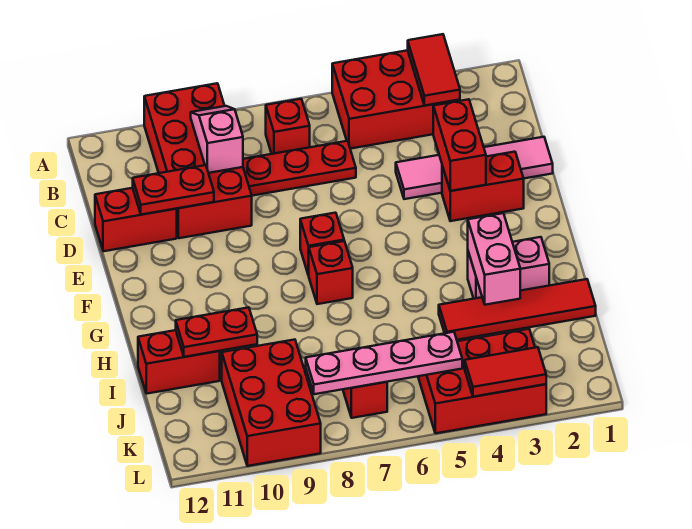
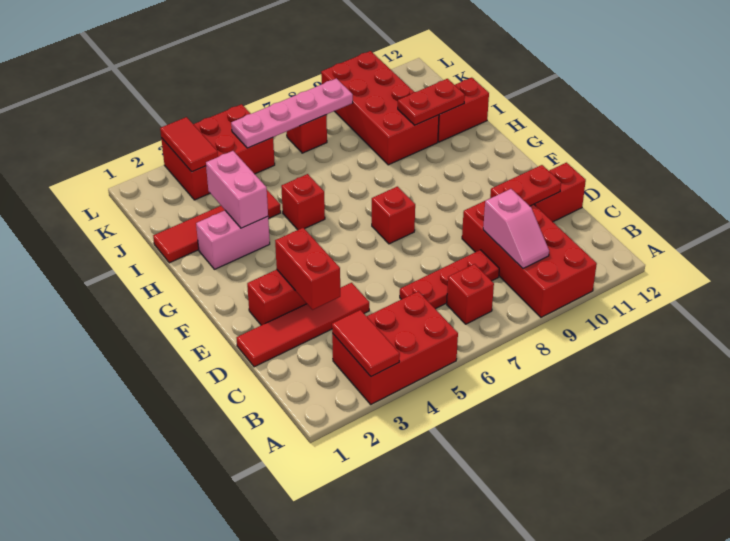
pink tile D1:D4 level 1 -> red tile D1:D4 level 1
red brick G7 level 1 -> red brick H5 level 1
red brick J9:L10 level 1 -> red brick I9:L10 level 1
red tile L3:L4 level 2 -> red tile K3:L3 level 2

